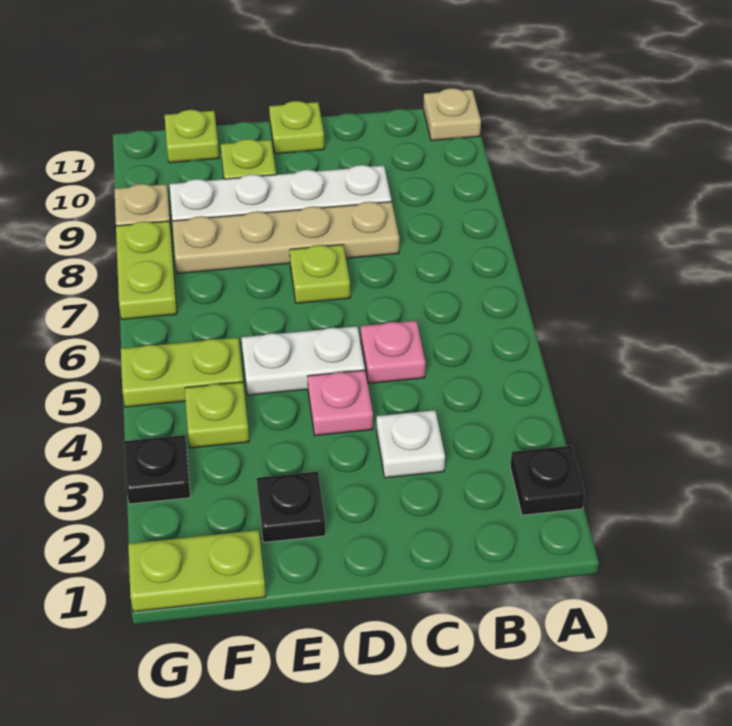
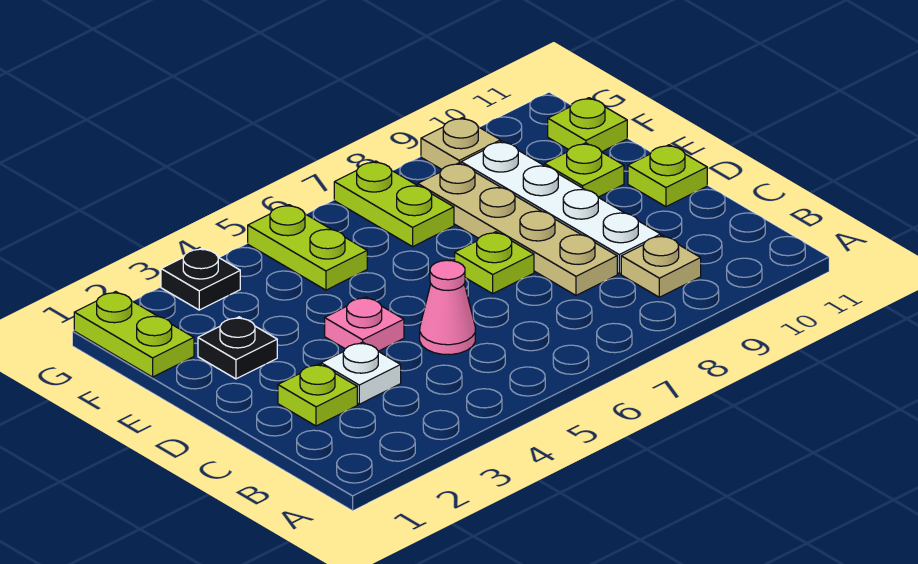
black plate A2 level 1 -> none
tan plate A11 level 1 -> tan plate B9 level 1
pink plate C5 level 1 -> pink cone C5 level 1
white plate D5:E5 level 1 -> none
lime plate F4 level 1 -> lime plate C2 level 1
lime plate G7:G8 level 1 -> lime plate F7:G7 level 1

